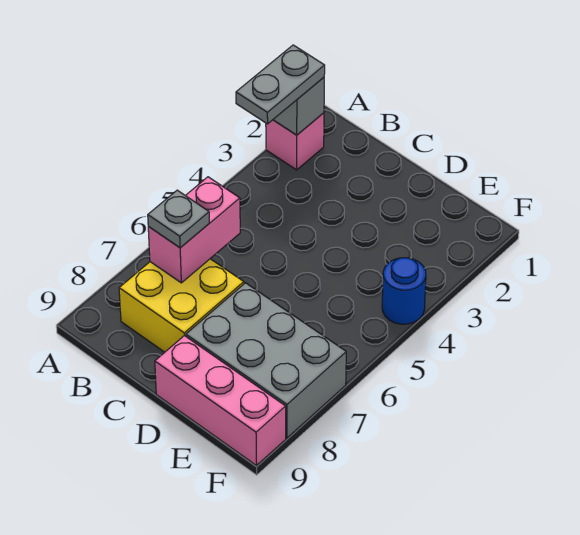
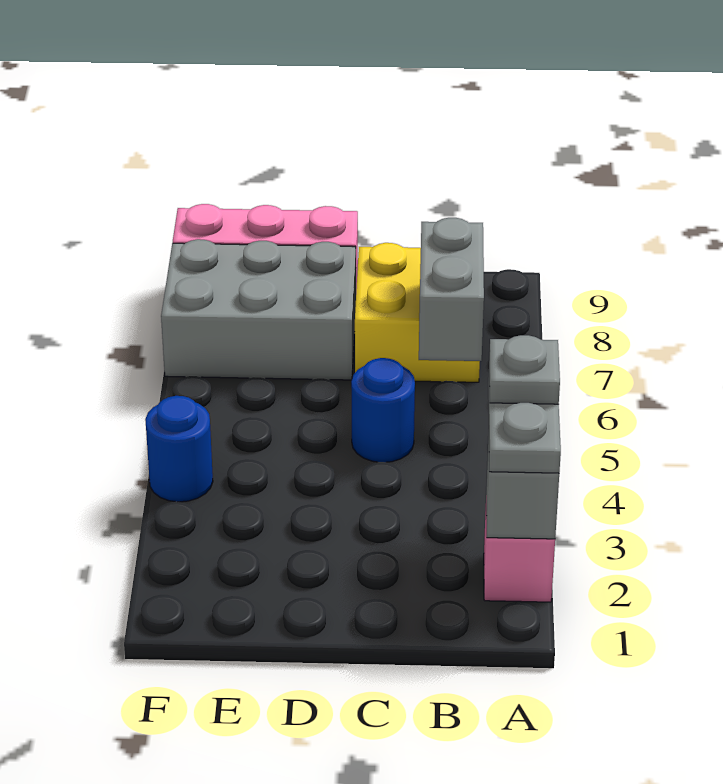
pink brick B6:B7 level 2 -> grey brick B6:B7 level 2
grey plate B7 level 3 -> grey plate A3 level 4
none -> blue round brick C5 level 1

